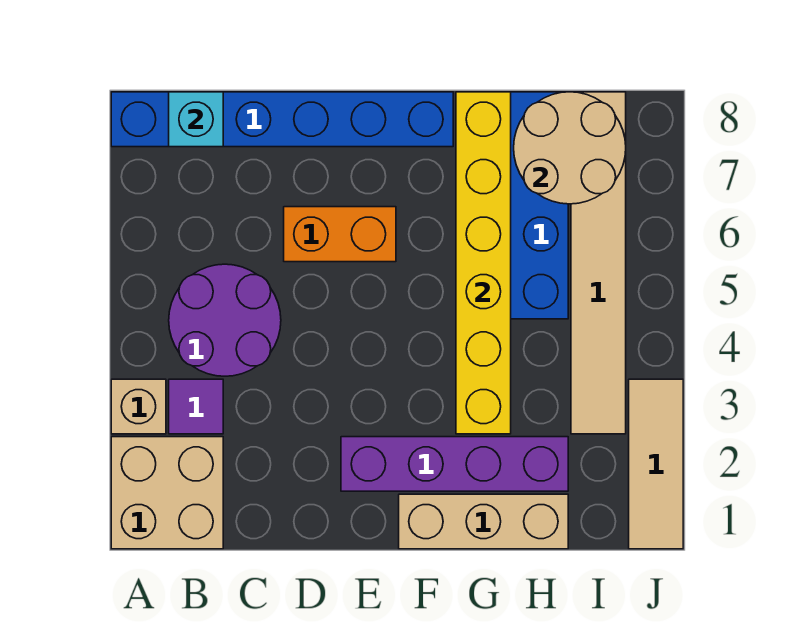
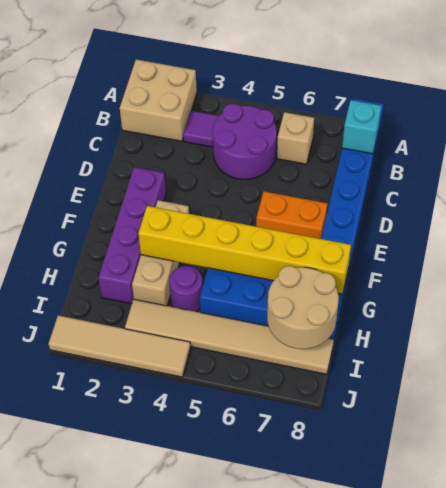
tan brick A3 level 1 -> tan brick B6 level 1
orange brick D6:E6 level 1 -> orange brick E6:E7 level 1
tan brick F1:H1 level 1 -> tan brick F3:H3 level 1
none -> purple round brick H4 level 1
tan tile J1:J3 level 1 -> tan tile J1:J4 level 1

